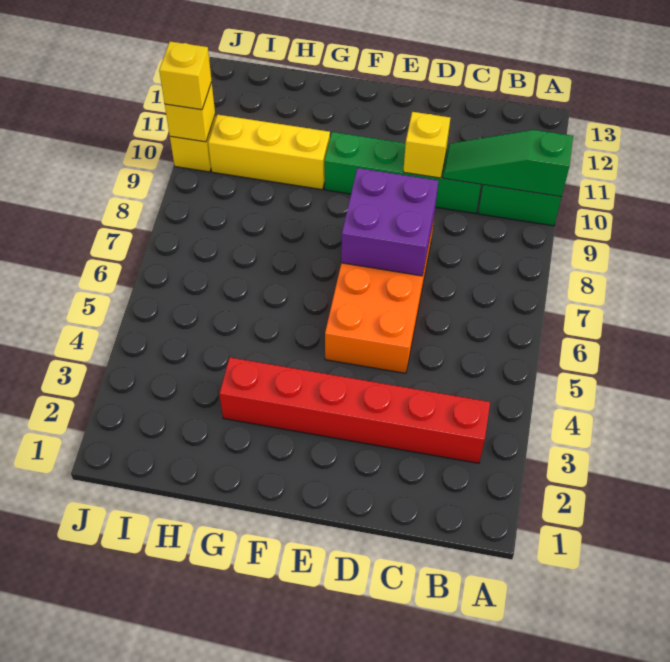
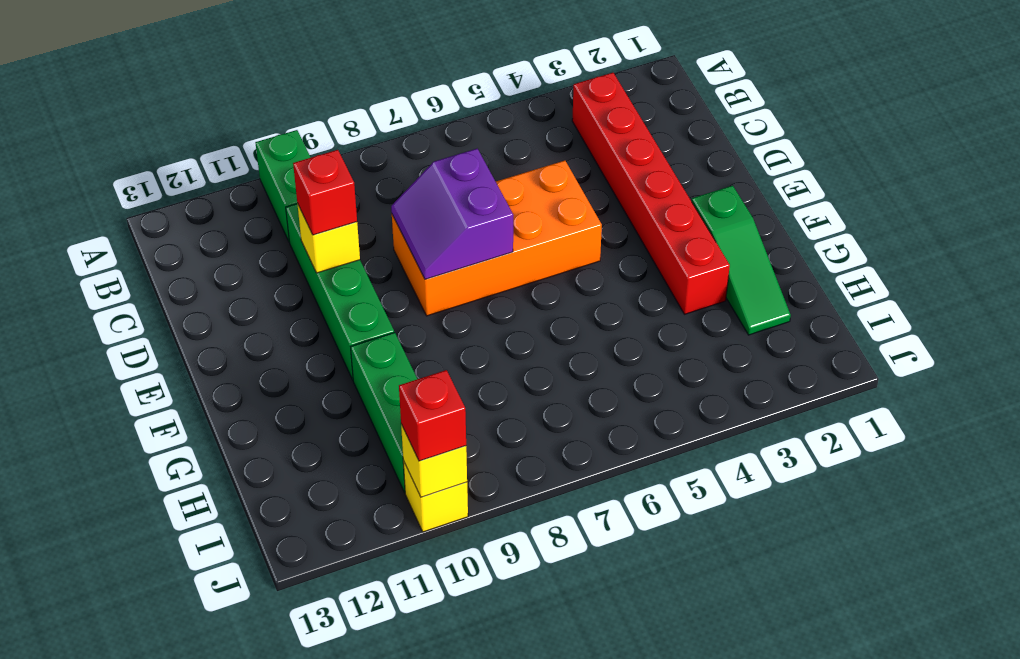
green slope A10:C10 level 2 top A -> green slope F2:H2 level 1 top F
purple brick D7:E8 level 2 -> purple slope D7:E8 level 2 top 7
none -> red brick D10 level 3
yellow brick G10:I10 level 1 -> green brick G10:I10 level 1
yellow brick J10 level 3 -> red brick J10 level 3

